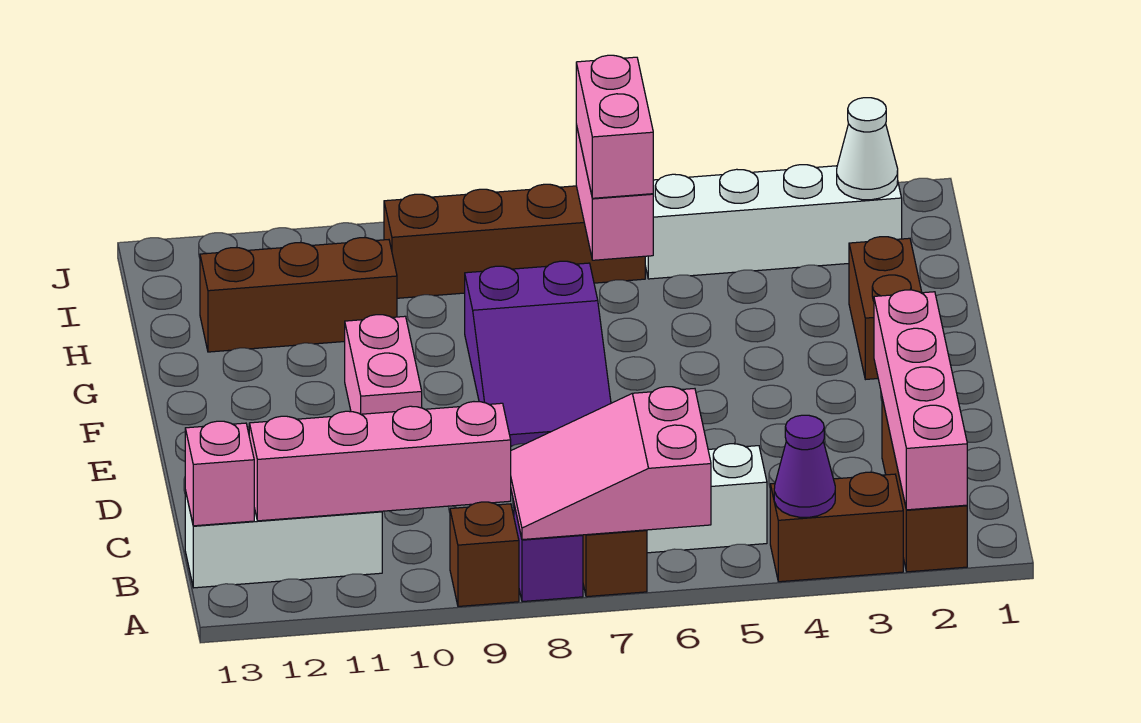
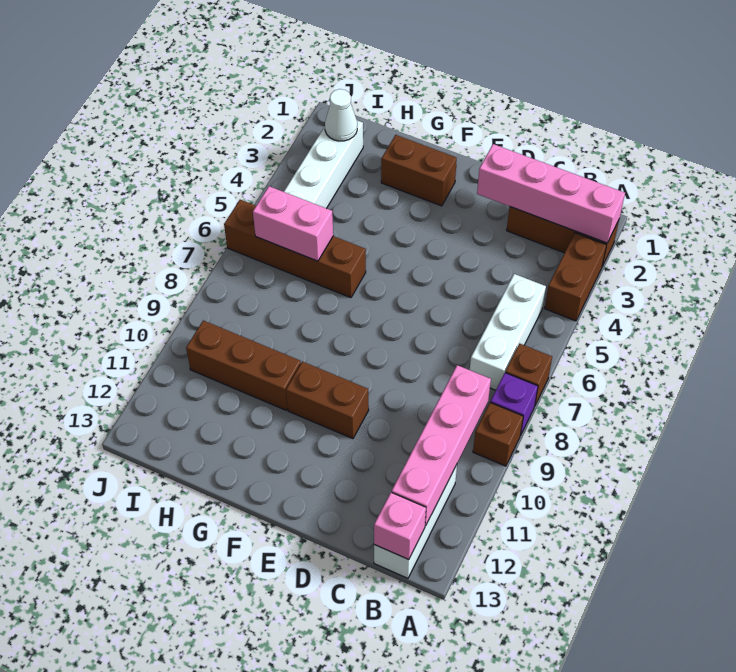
purple cone A4 level 2 -> none
pink slope A6:B8 level 2 top 6 -> none
purple slope E7:G8 level 1 top G -> none
pink brick E10:F10 level 1 -> brown brick E10:F10 level 1
pink brick H6:I6 level 3 -> none
brown brick H10:H12 level 1 -> brown brick G10:I10 level 1
brown brick I6:I9 level 1 -> brown brick G6:J6 level 1

